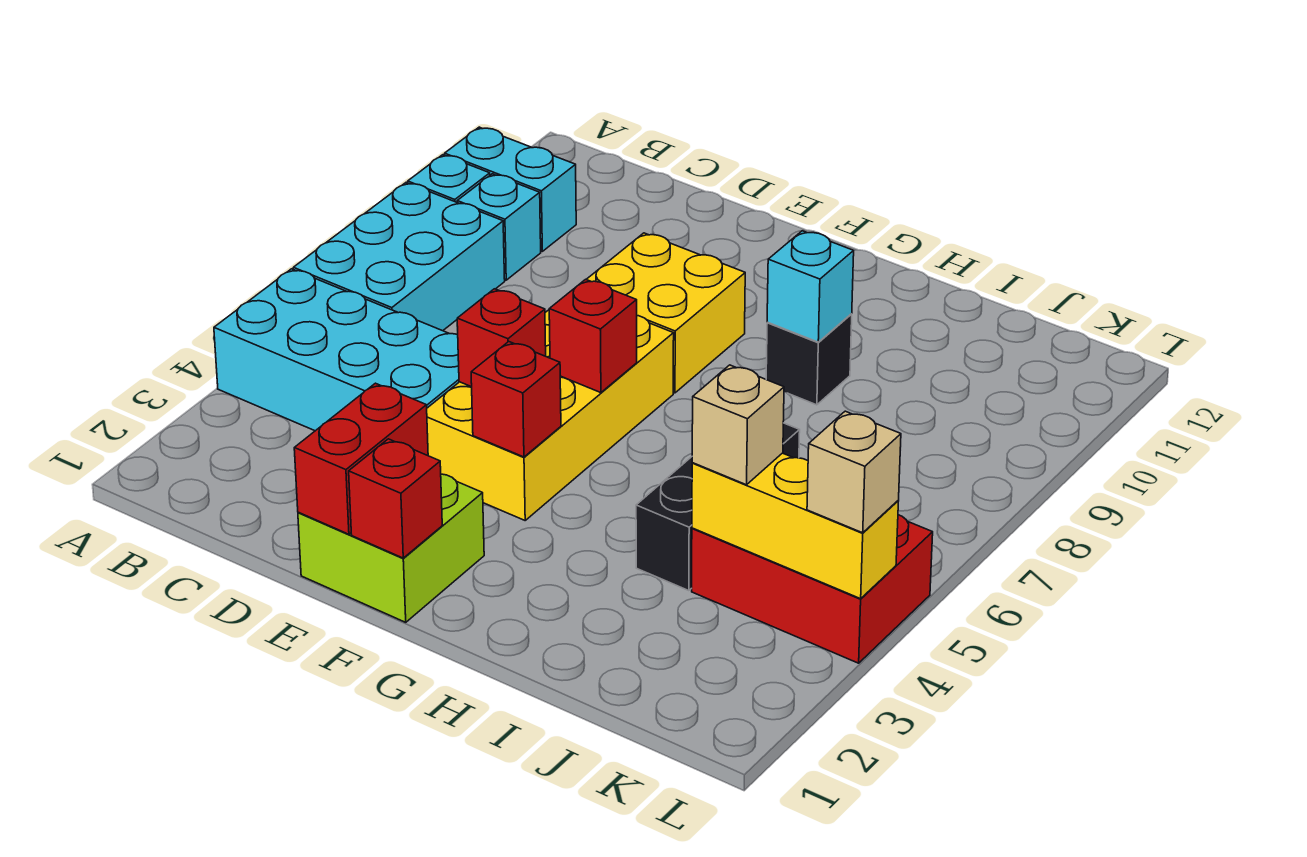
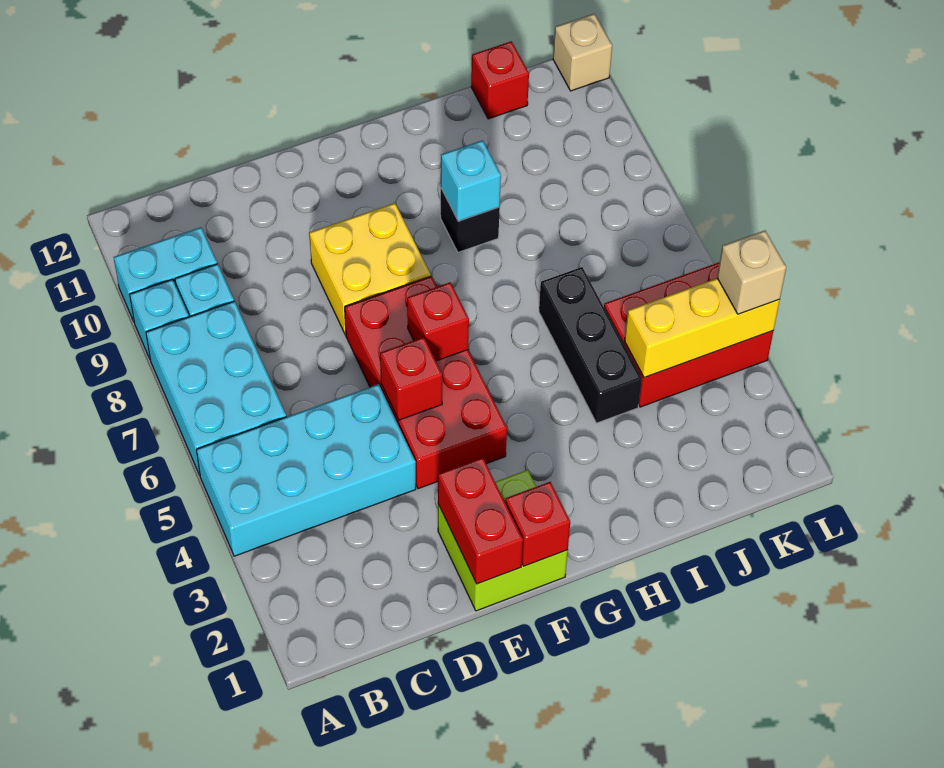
yellow brick E4:F7 level 1 -> red brick E4:F7 level 1
red brick F4 level 2 -> red brick J12 level 1
tan brick J4 level 3 -> tan brick L12 level 1

